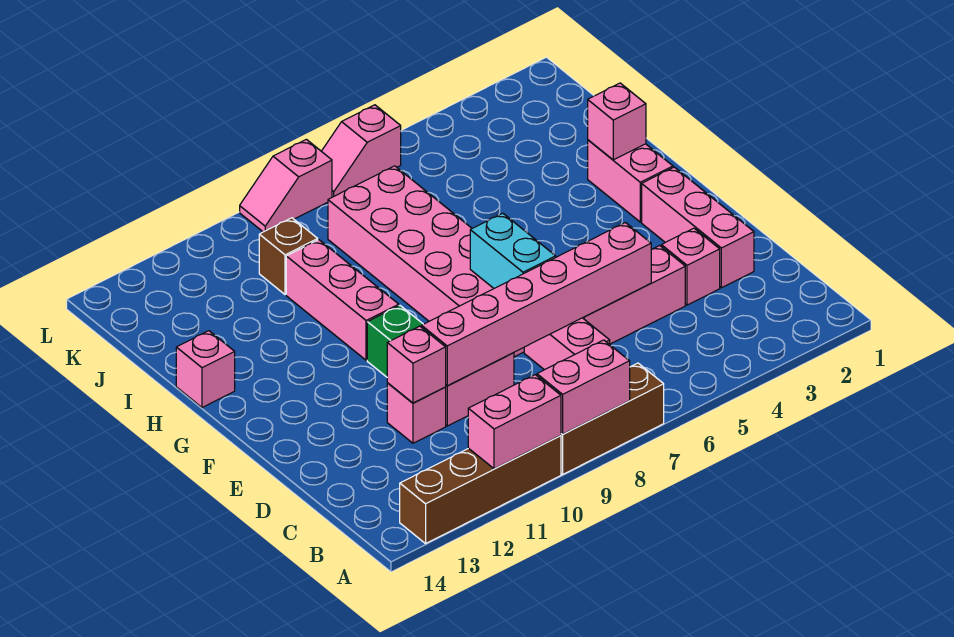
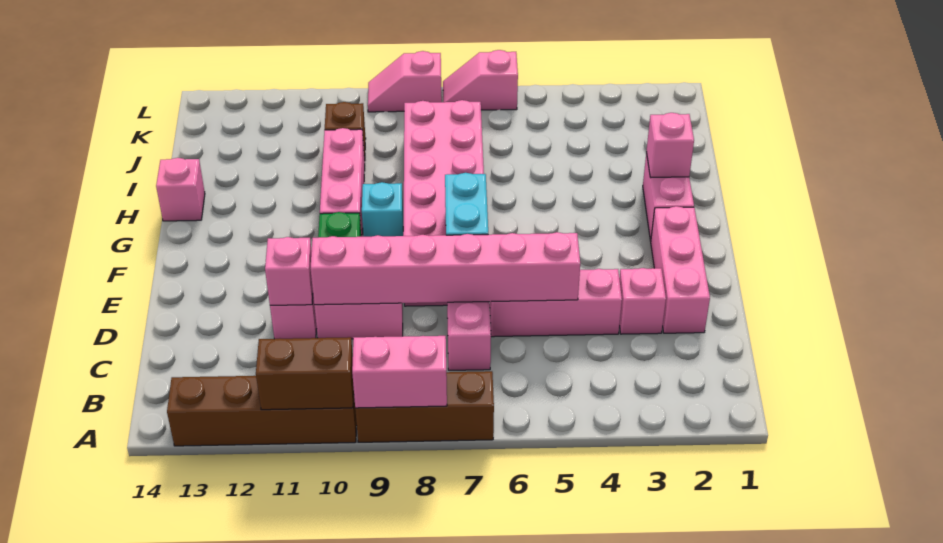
pink brick A10:A11 level 2 -> brown brick A10:A11 level 2
none -> cyan brick G9 level 1

